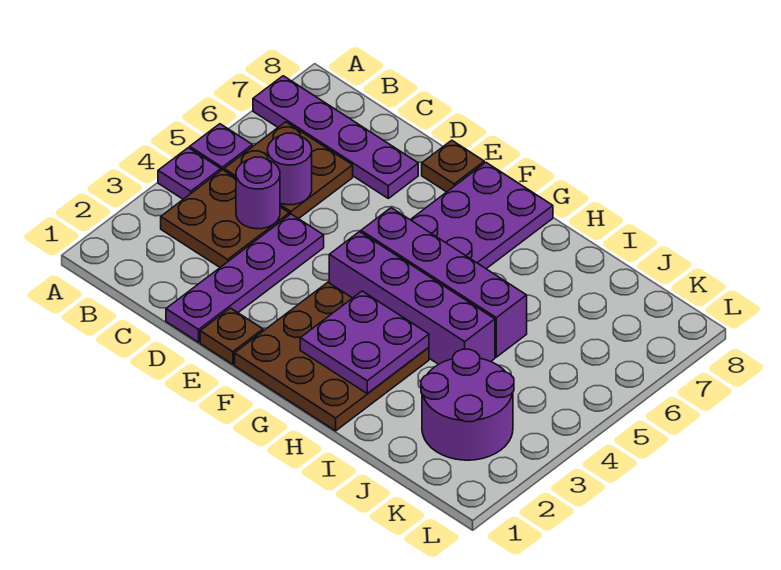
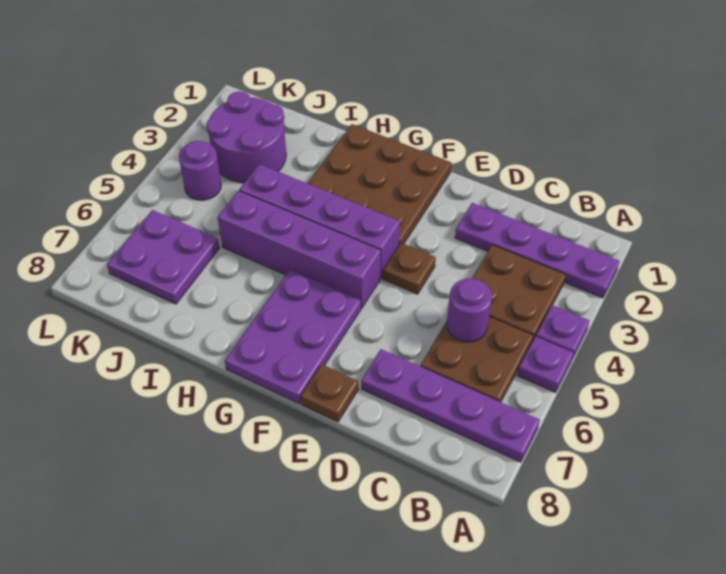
purple round brick C4 level 2 -> purple round brick K4 level 1
purple plate D1:D4 level 1 -> purple plate A2:D2 level 1
brown plate E1 level 1 -> brown plate E4 level 1
purple plate G2:H3 level 2 -> purple plate J6:K7 level 1

